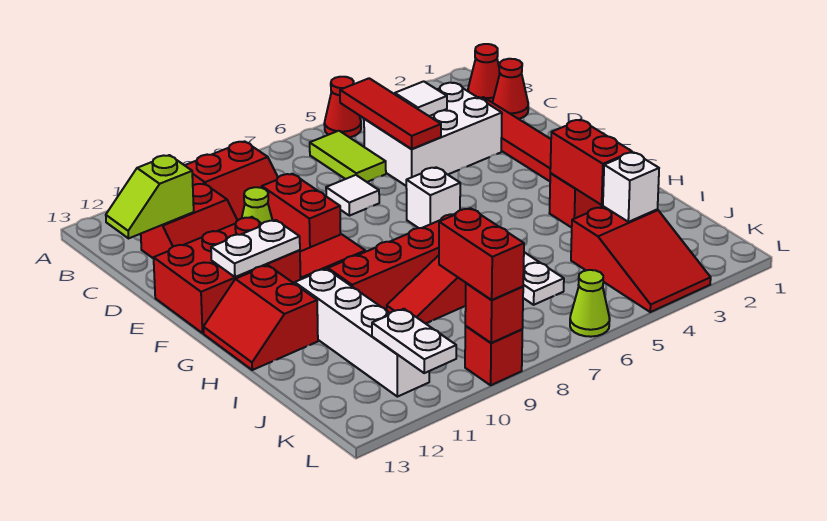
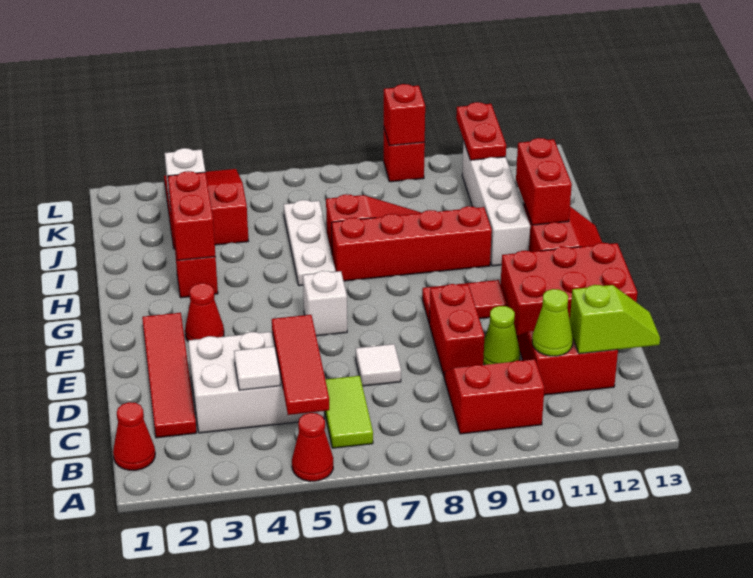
red cone C1 level 1 -> red cone F3 level 1
white plate F11:F12 level 2 -> none
red brick K9:L9 level 3 -> red brick H12:I12 level 2
white plate K11:L11 level 2 -> red plate K11:L11 level 2
lime cone L6 level 1 -> lime cone C11 level 2

